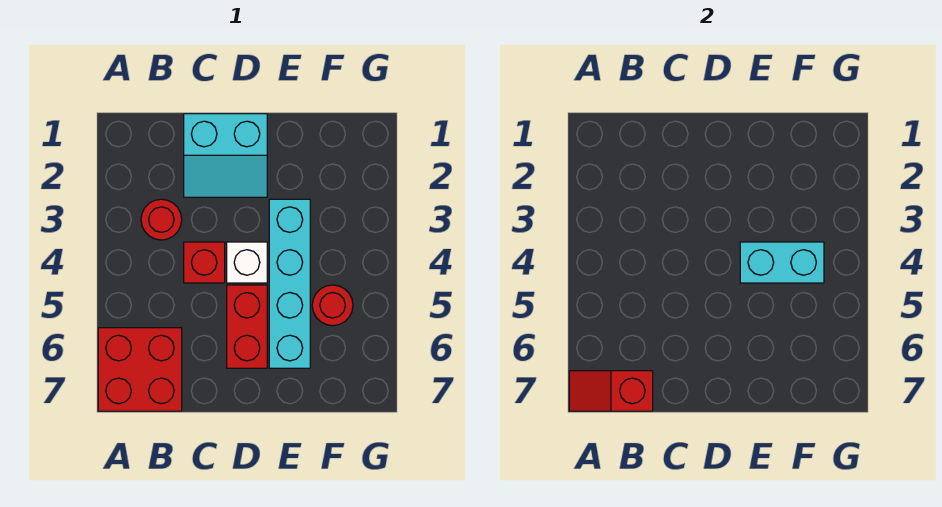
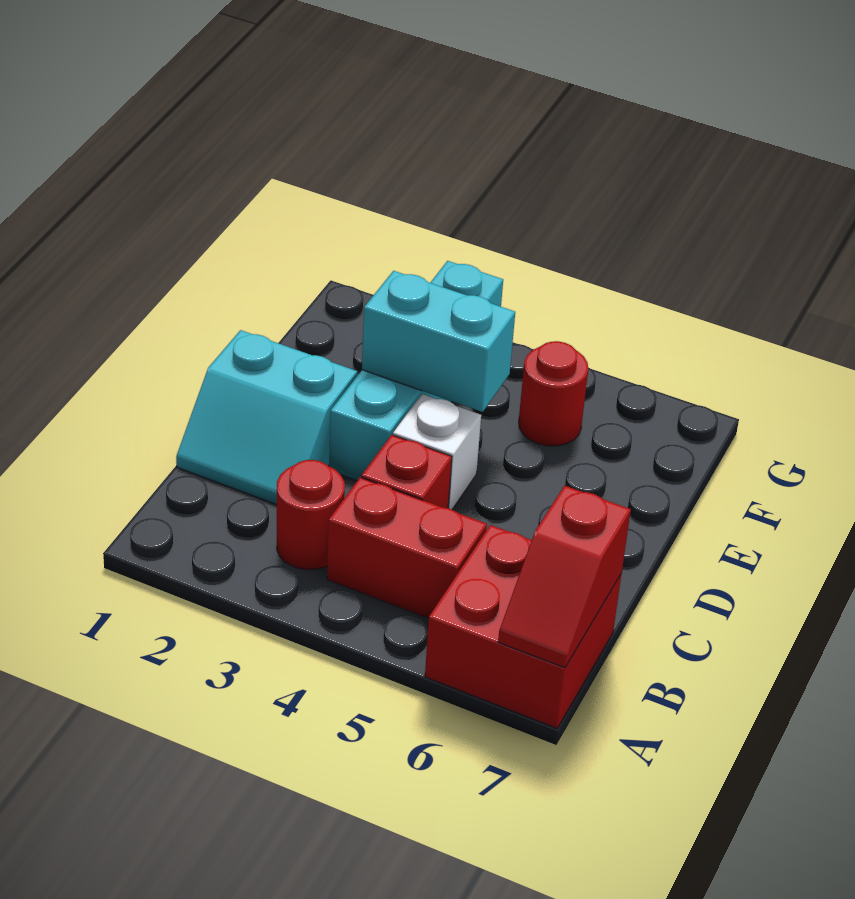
cyan slope C1:D2 level 1 top 1 -> cyan slope C1:D2 level 1 top D
red brick D5:D6 level 1 -> red brick B4:B5 level 1
cyan brick E3:E6 level 1 -> cyan brick D3:G3 level 1
cyan brick E4:F4 level 2 -> cyan brick E3:E4 level 2

